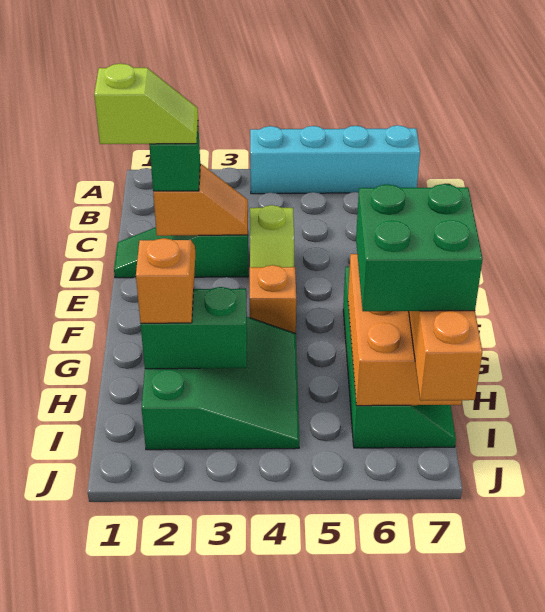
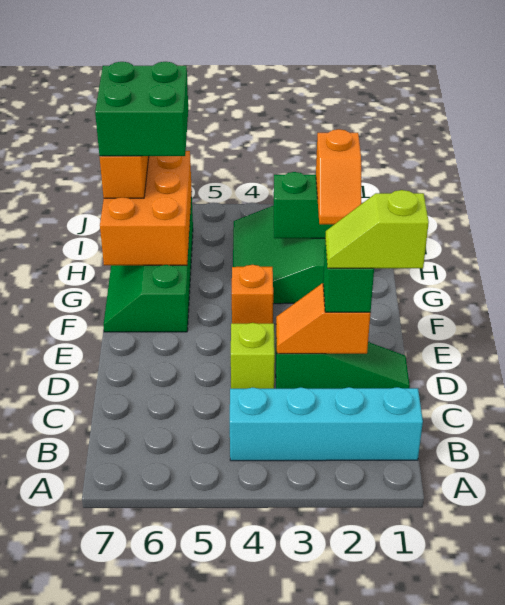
cyan brick A4:A7 level 1 -> cyan brick B1:B4 level 1

